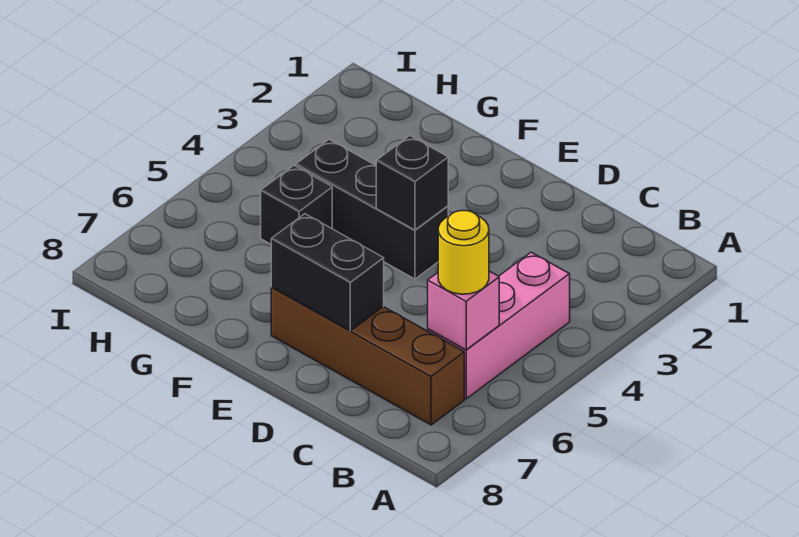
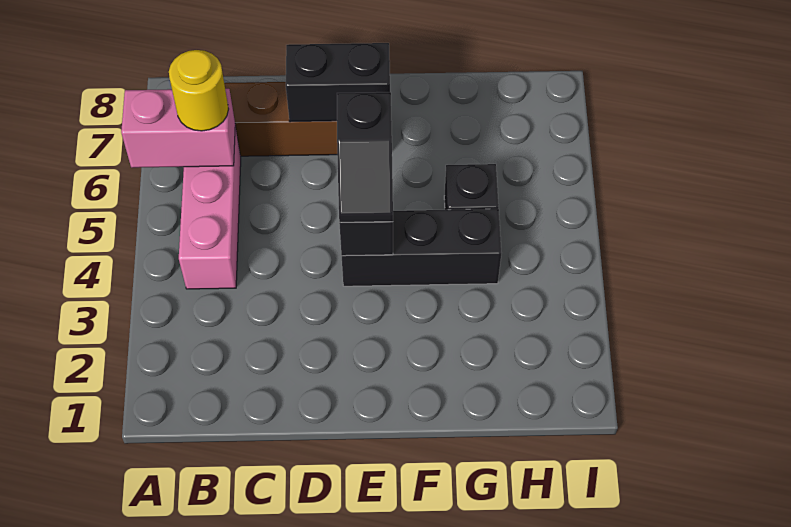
pink brick B6 level 2 -> pink brick A6:B6 level 2
none -> black slope E4:E5 level 3 top 5

